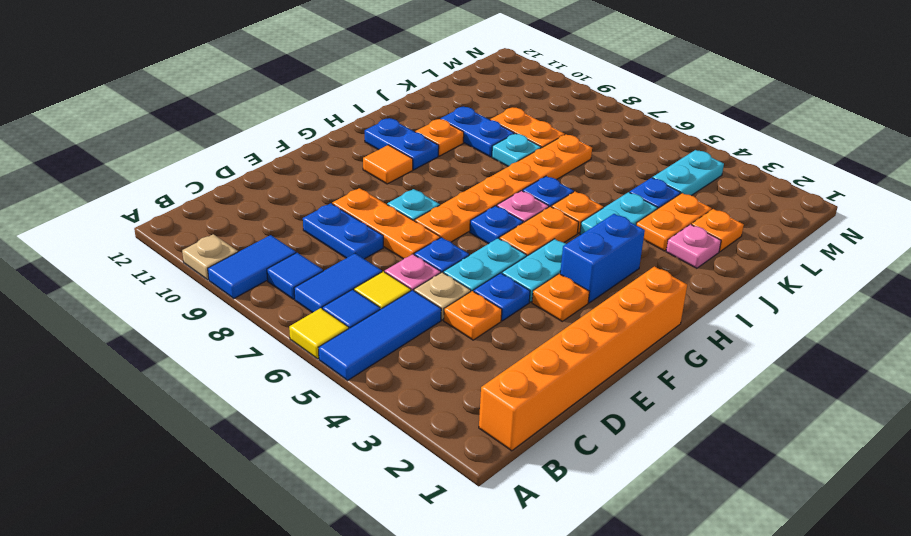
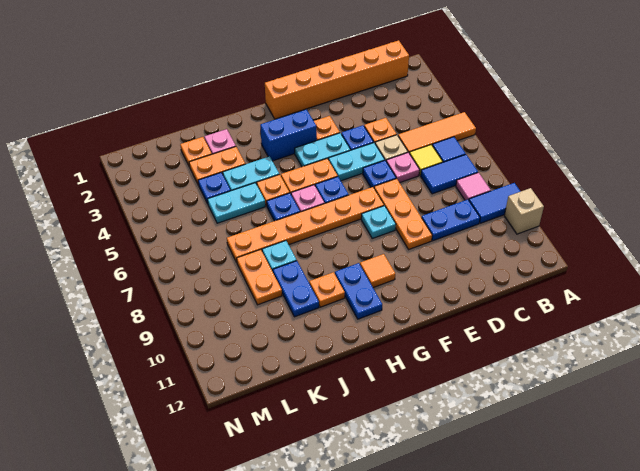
blue tile A5:C5 level 1 -> orange tile A5:C5 level 1
yellow tile A6 level 1 -> none
tan plate A10 level 1 -> tan brick A10 level 1
blue tile B8 level 1 -> pink tile B8 level 1
blue plate D8:D9 level 1 -> blue plate C9:D9 level 1
cyan plate L4:M4 level 1 -> cyan plate J5:K5 level 1

